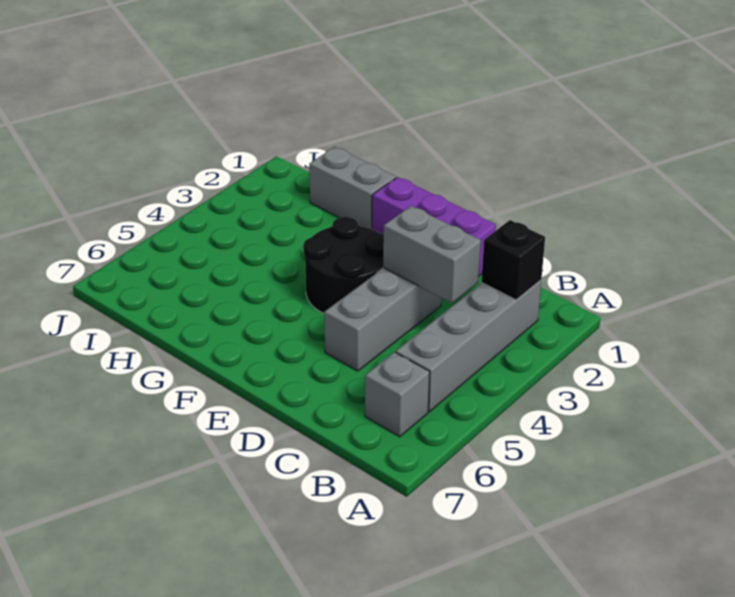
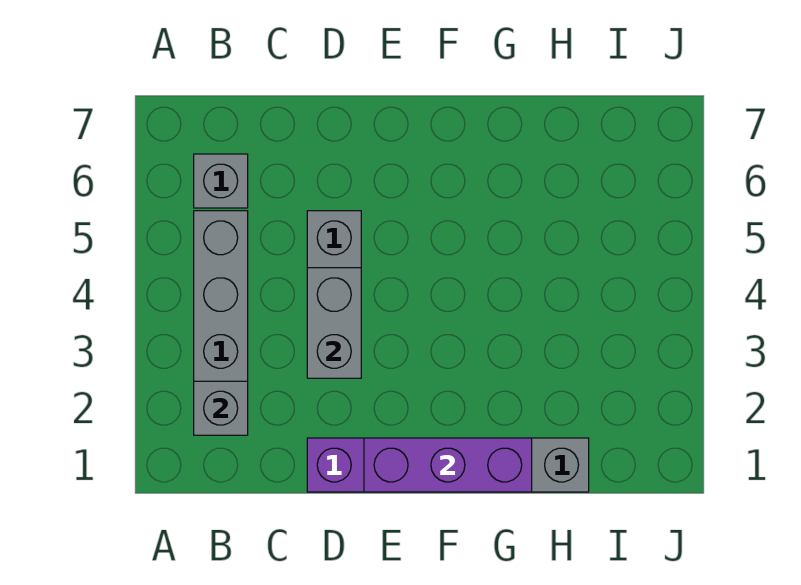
black brick B2 level 2 -> grey brick B2 level 2
grey brick C3:D3 level 2 -> grey brick D3:D4 level 2
none -> purple brick E1:G1 level 2
black round brick E3:F4 level 1 -> none

